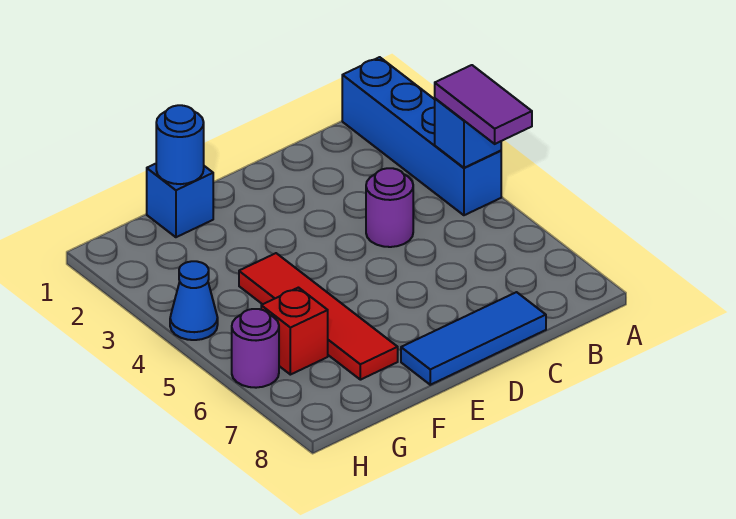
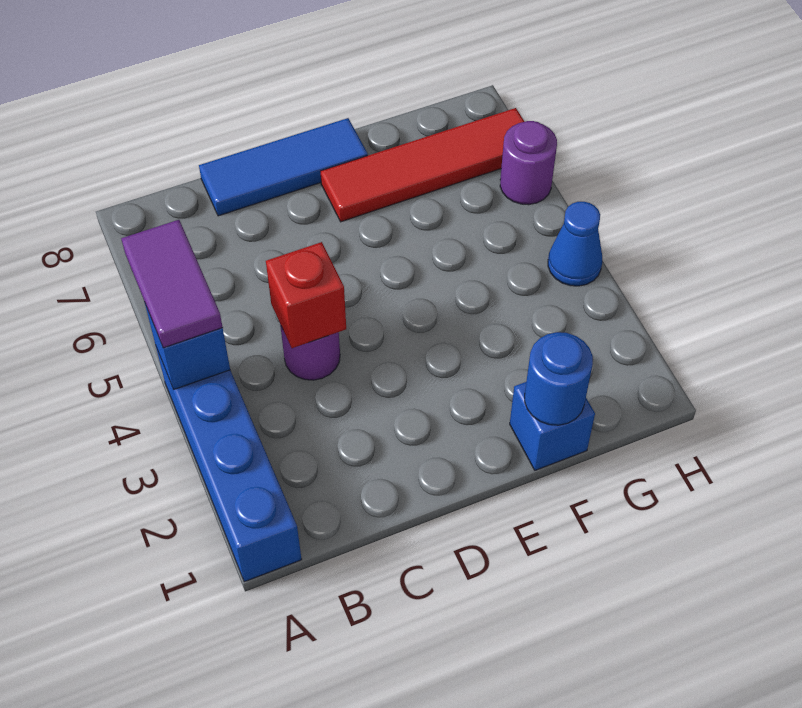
red tile F4:F7 level 1 -> red tile E7:H7 level 1
red brick G6 level 1 -> red brick C4 level 2

